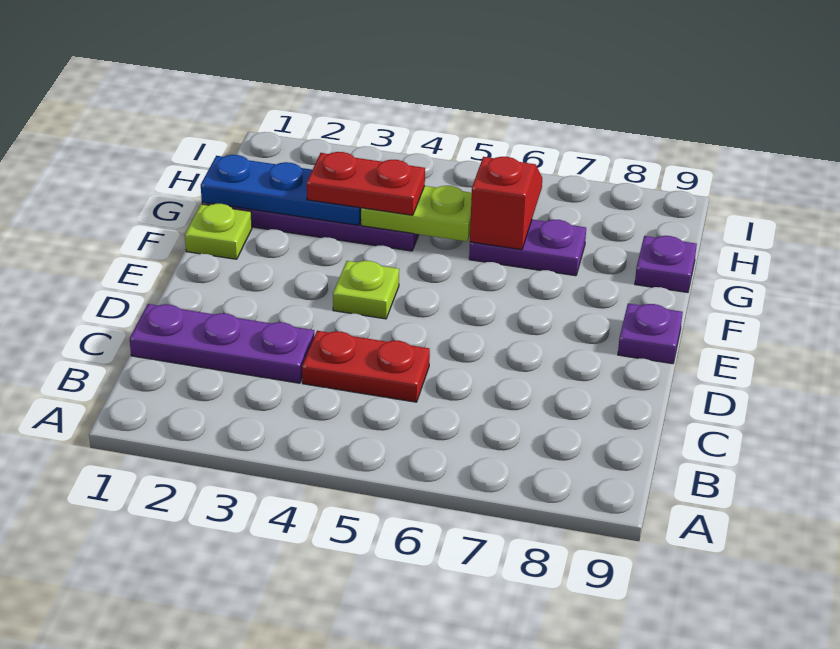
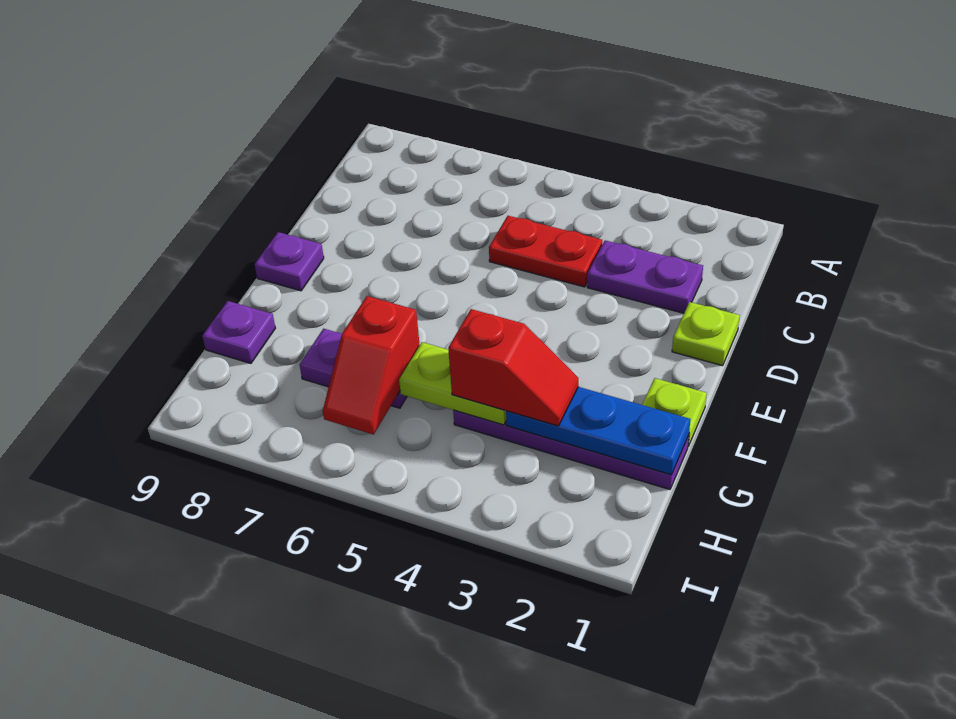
purple plate C1:C3 level 1 -> purple plate C2:C3 level 1
lime plate E4 level 1 -> lime plate D1 level 1
red plate G3:G4 level 3 -> red slope G3:G4 level 3 top 4

